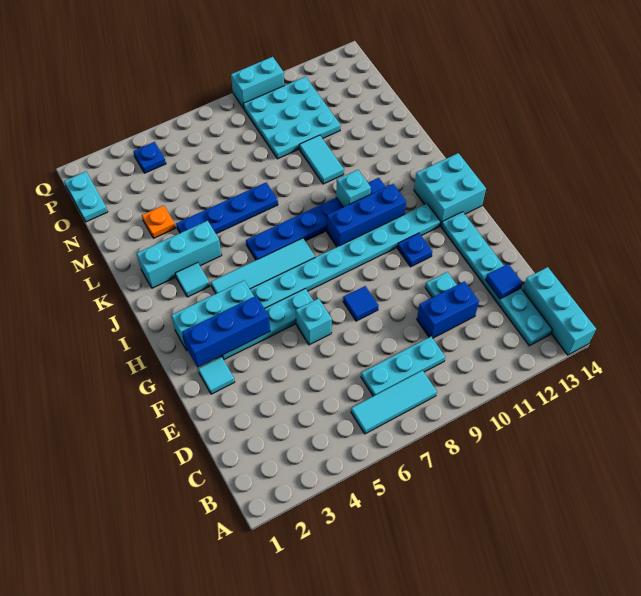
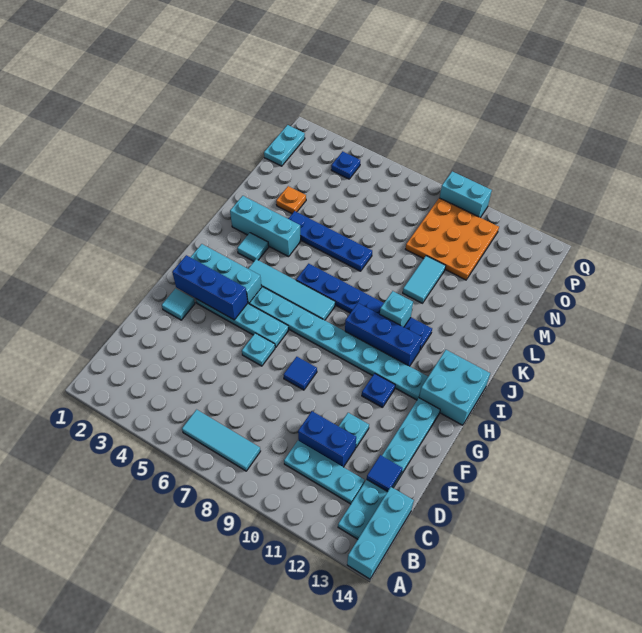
cyan plate C7:C9 level 1 -> cyan plate C10:C12 level 1
cyan brick F6 level 1 -> cyan plate F6 level 1
cyan plate N9:P11 level 1 -> orange plate N9:P11 level 1

